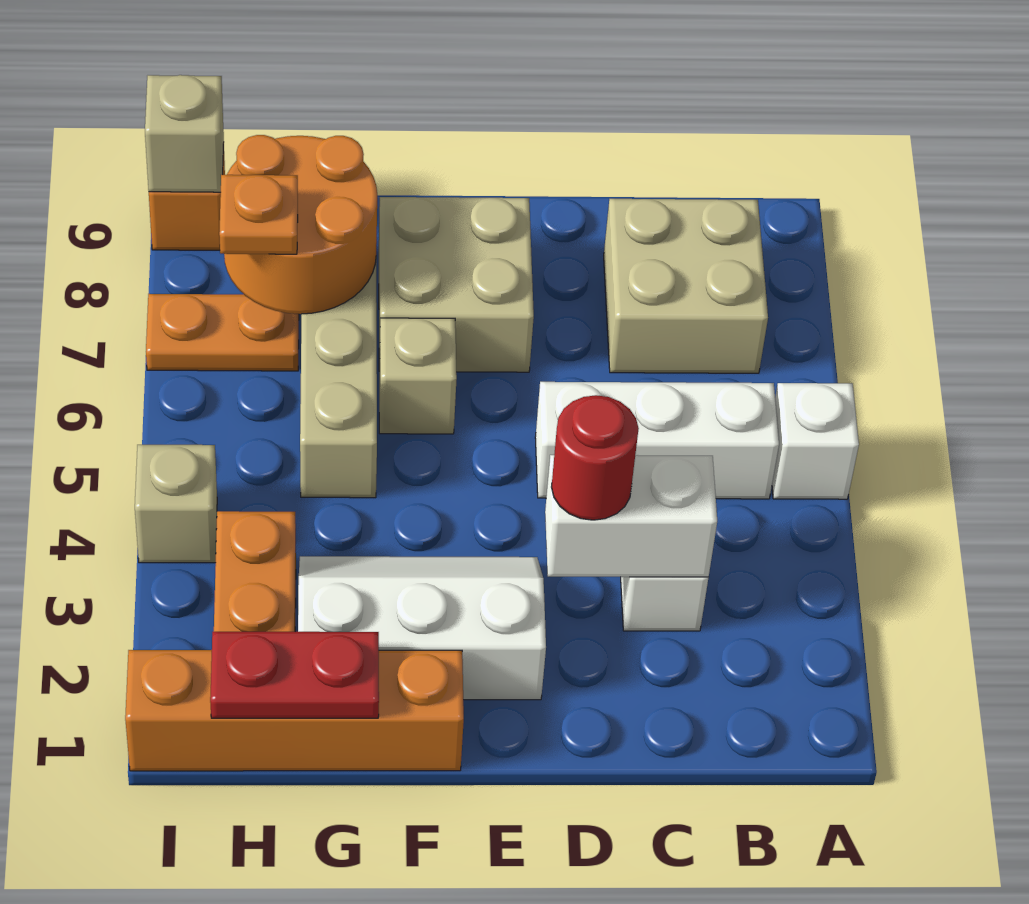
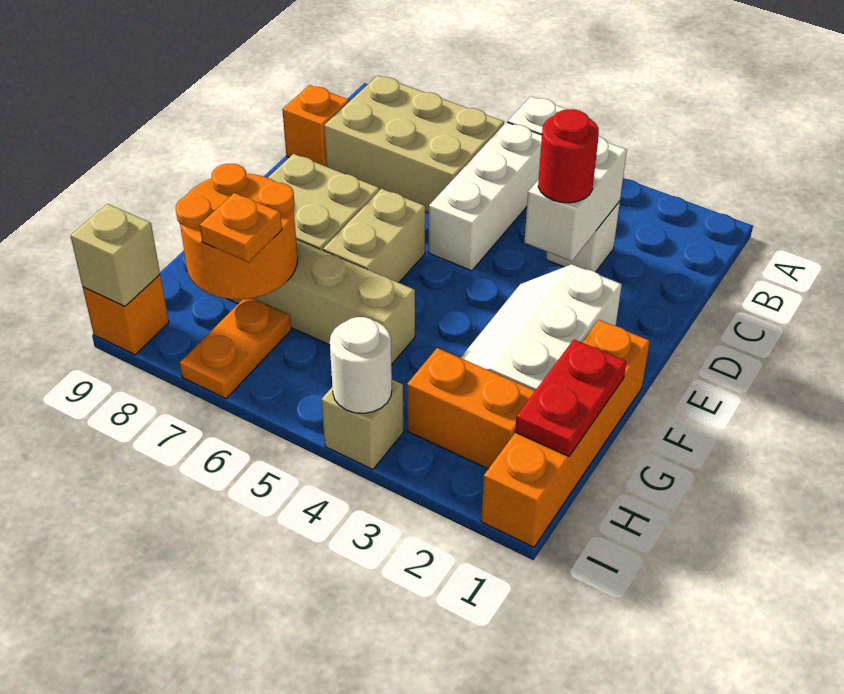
tan brick B7:C8 level 1 -> tan brick B6:C8 level 1
none -> orange brick C9 level 1
tan brick F6 level 1 -> tan brick E6:F6 level 1
none -> white round brick I4 level 2

